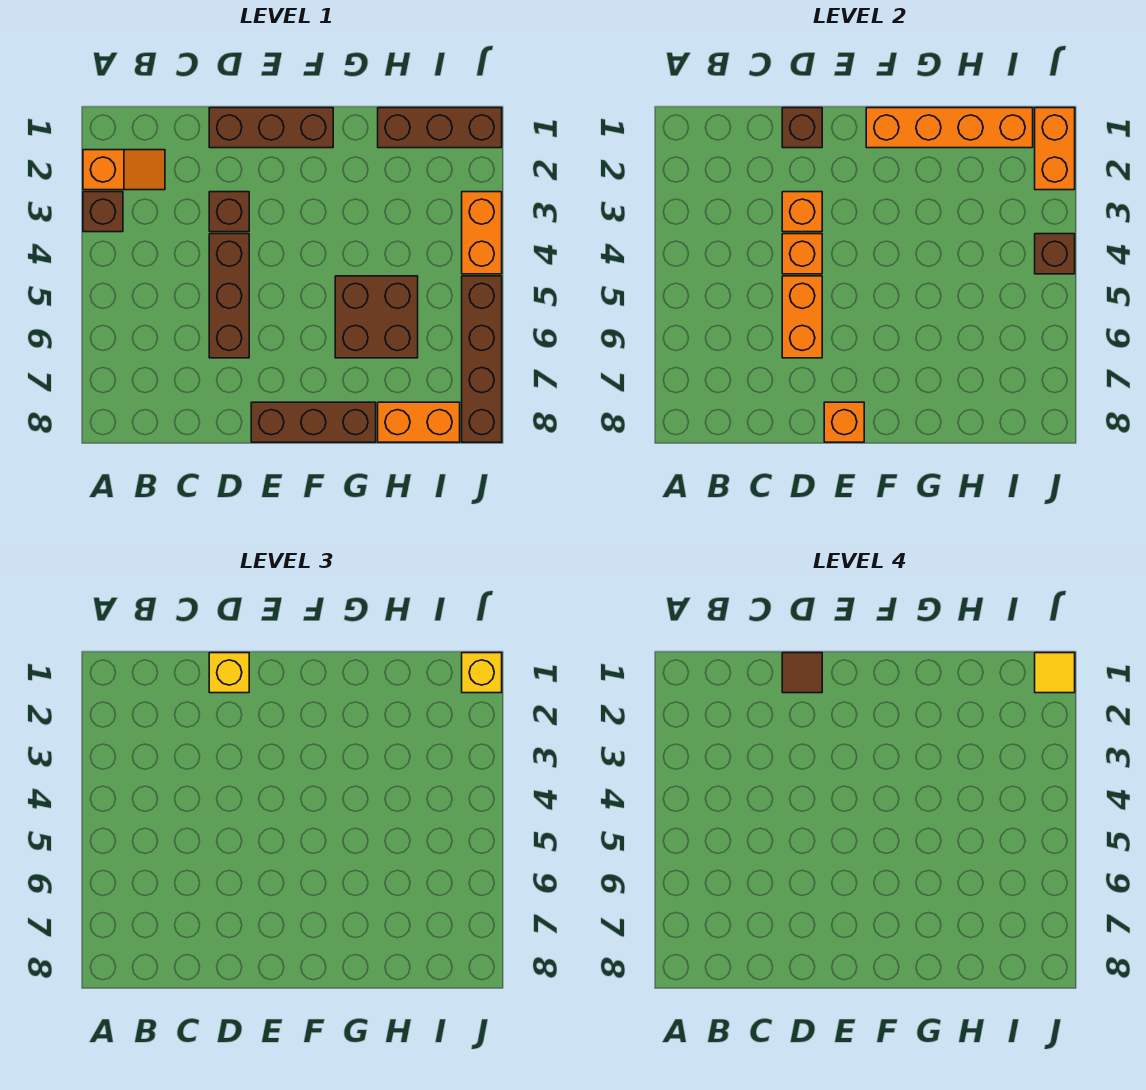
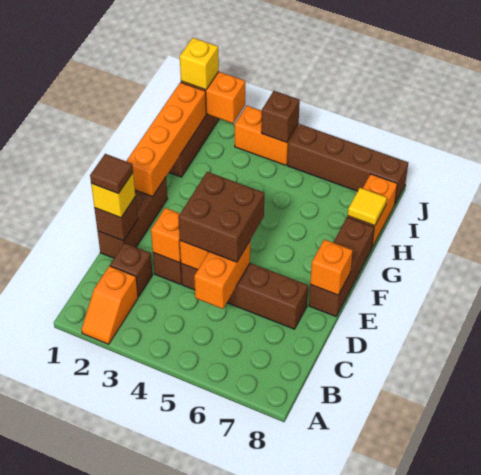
orange slope A2:B2 level 1 top A -> orange slope A2:B2 level 1 top B
brown brick A3 level 1 -> brown brick C2 level 1
brown brick D4:D6 level 1 -> brown brick D4:D7 level 1
orange brick D5:D6 level 2 -> orange brick C5:D5 level 2
brown brick G5:H6 level 1 -> brown brick D4:E5 level 3
yellow tile J1 level 4 -> yellow tile H8 level 2

